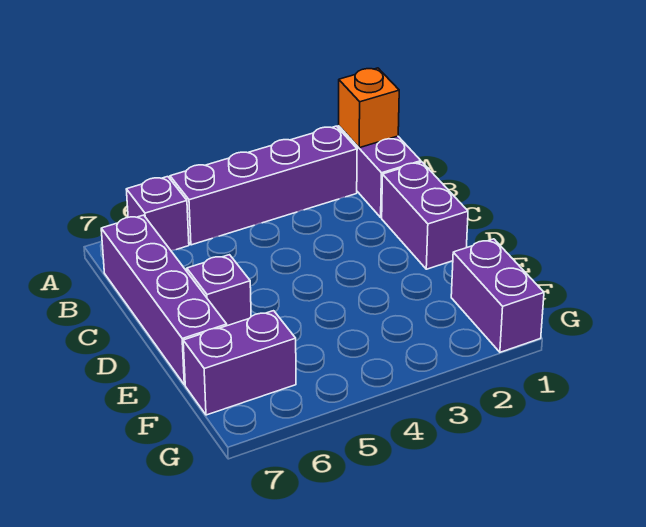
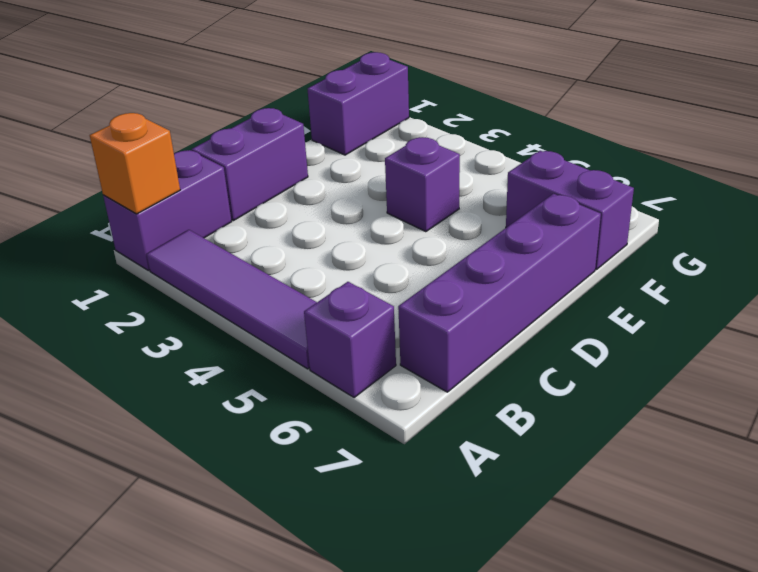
purple brick A2:A5 level 1 -> purple tile A2:A5 level 1
purple brick D6 level 1 -> purple brick E4 level 1

